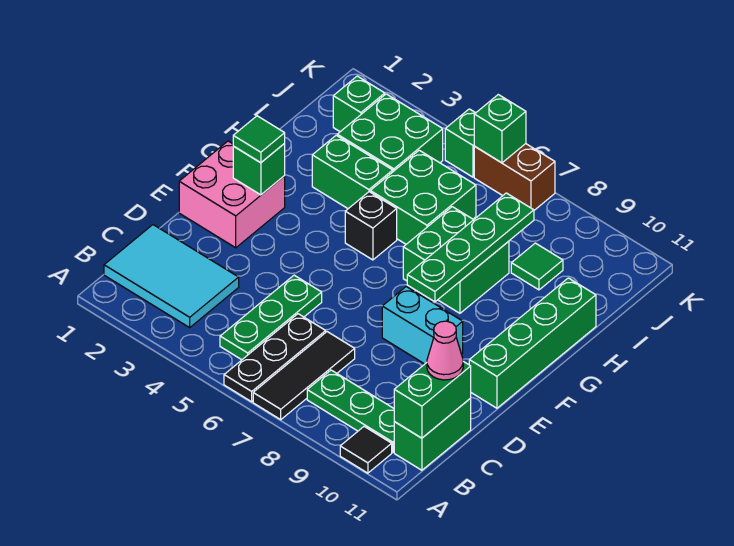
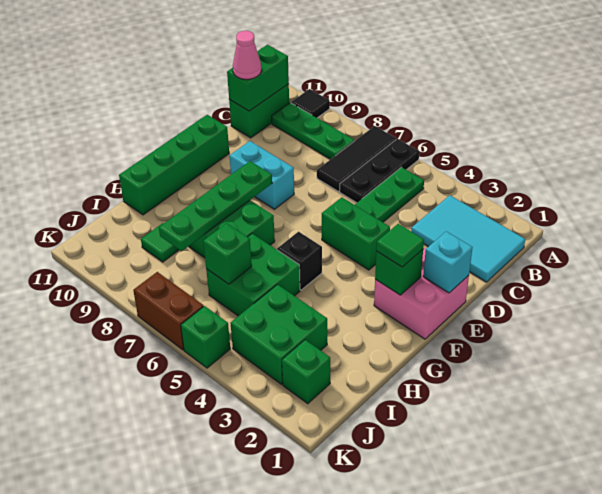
none -> cyan brick E1 level 2
green brick H3:H4 level 1 -> green brick E4:E5 level 1
green brick K6 level 2 -> green brick I6 level 2

